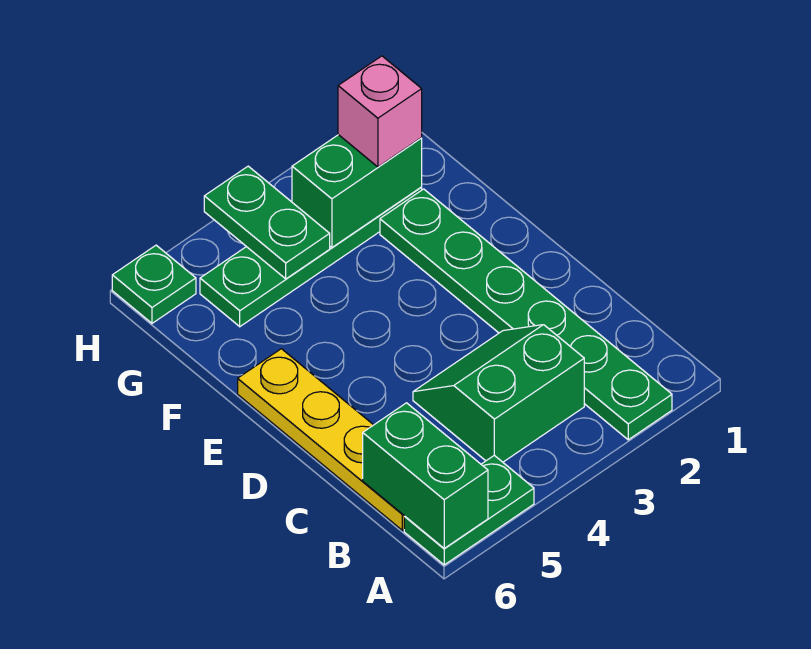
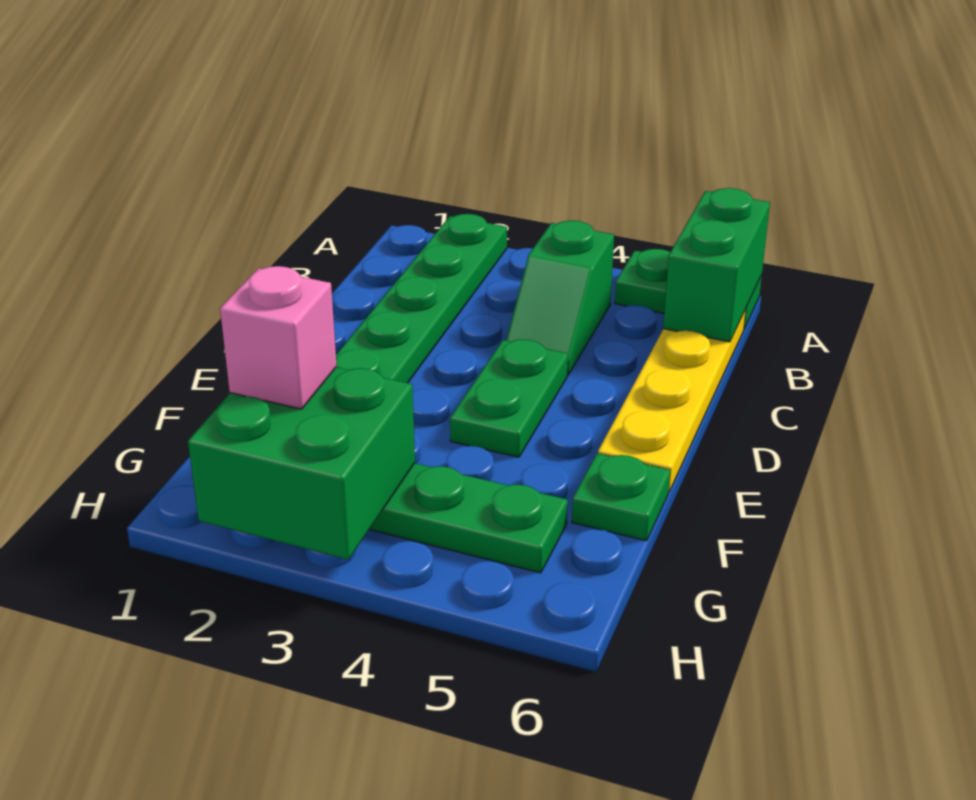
green slope B3:C4 level 1 top B -> green slope B4:C4 level 1 top B
green brick G2:G3 level 2 -> green brick G2:H3 level 2
green plate G4:H4 level 2 -> green plate D4:E4 level 1
green plate H6 level 1 -> green plate F6 level 1

